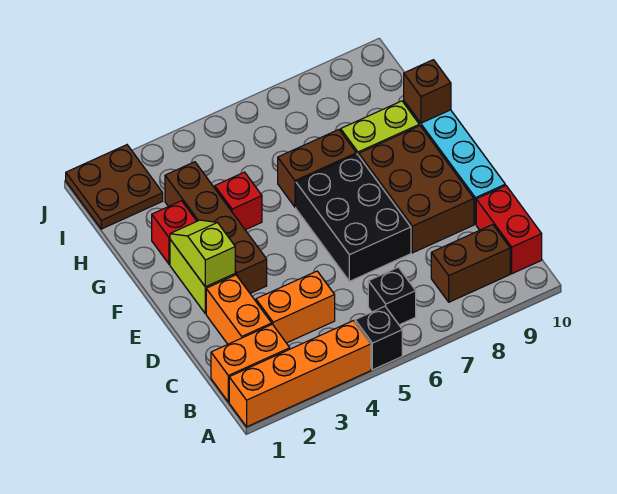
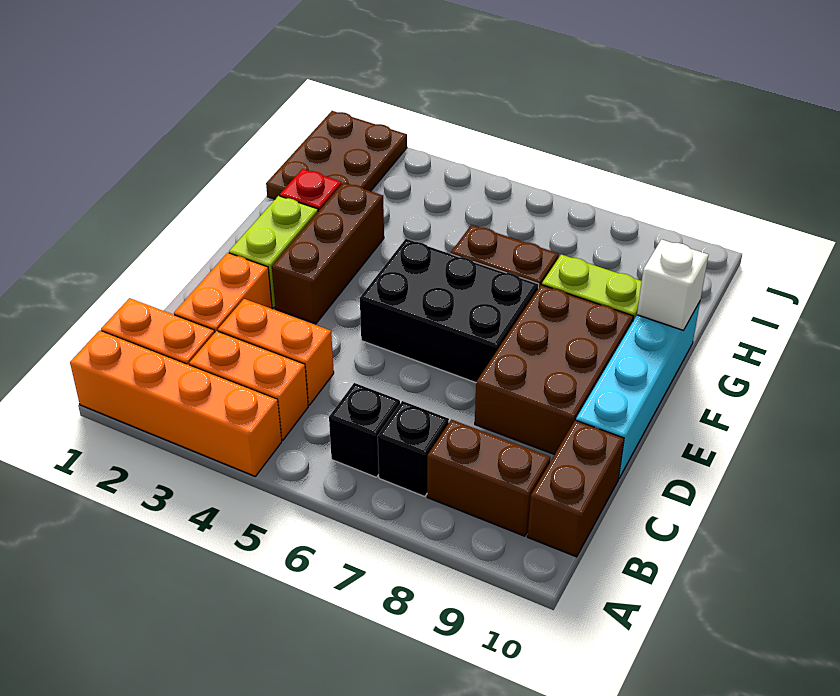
black brick A5 level 1 -> black brick B7 level 1
none -> orange brick B3:B4 level 1
red brick B10:C10 level 1 -> brown brick B10:C10 level 1
black brick D6:F7 level 1 -> black brick E5:F7 level 1
lime slope E2:F2 level 2 top E -> none
brown brick E3:H3 level 1 -> brown brick E3:G3 level 1
red brick G4 level 1 -> none
brown brick G10 level 2 -> white brick G10 level 2
brown plate I1:J2 level 1 -> brown plate H1:J2 level 1

